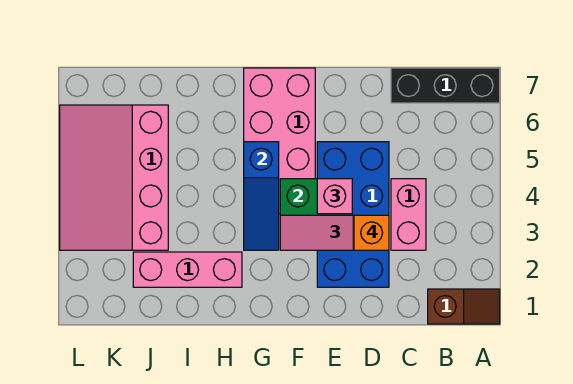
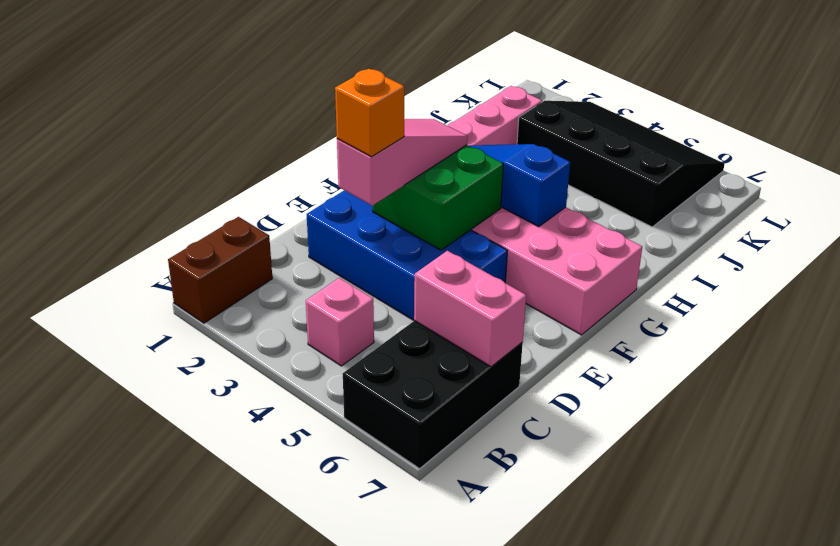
brown slope A1:B1 level 1 top B -> brown brick A1:B1 level 1
black brick A7:C7 level 1 -> black brick A6:C7 level 1
pink brick C3:C4 level 1 -> pink brick C6:C7 level 2
pink brick E4 level 3 -> pink brick B4 level 1
pink slope J3:L6 level 1 top J -> black slope J3:L6 level 1 top J

